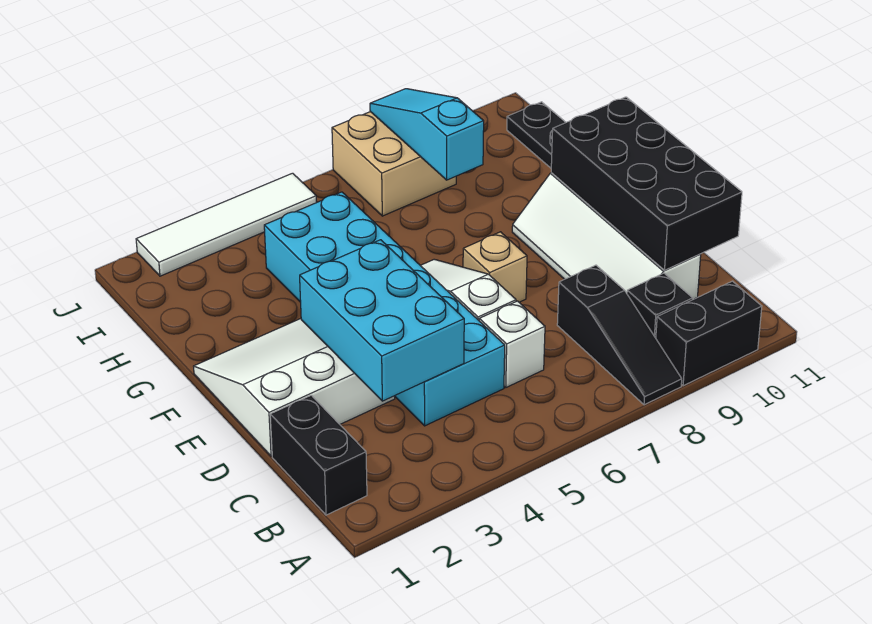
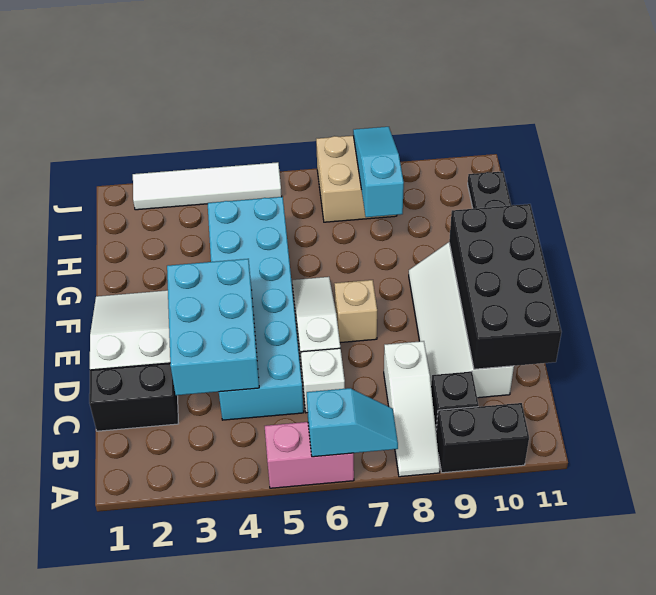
none -> pink brick A5:A6 level 1
none -> cyan slope A6:A7 level 2 top 6
black slope A8:C8 level 1 top C -> white slope A8:C8 level 1 top C
black brick B1:C1 level 1 -> black brick C1:C2 level 1

